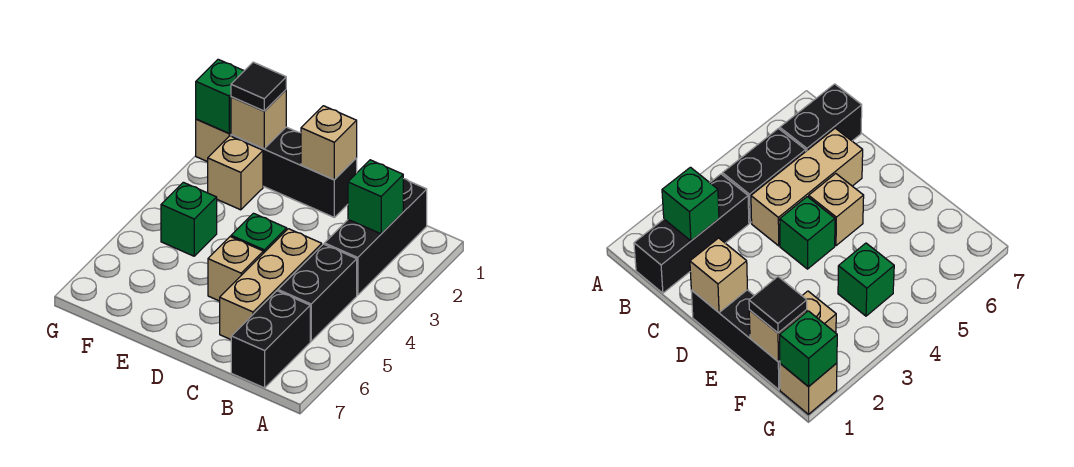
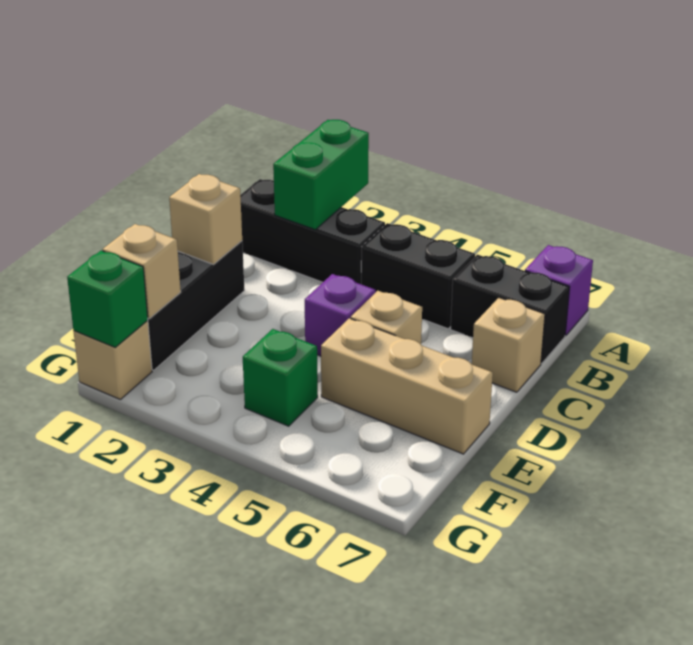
none -> purple brick A7 level 1
green brick B2 level 2 -> green brick A2:B2 level 2
tan brick C4:C6 level 1 -> tan brick E5:E7 level 1
green brick D4 level 1 -> purple brick D4 level 1
black tile F1 level 3 -> none
tan brick F2 level 1 -> tan brick C7 level 1

